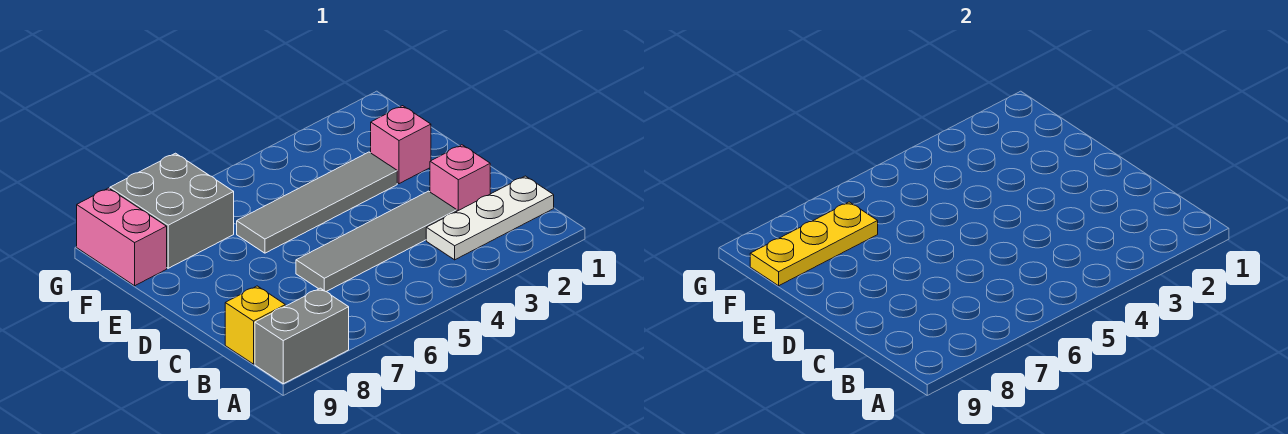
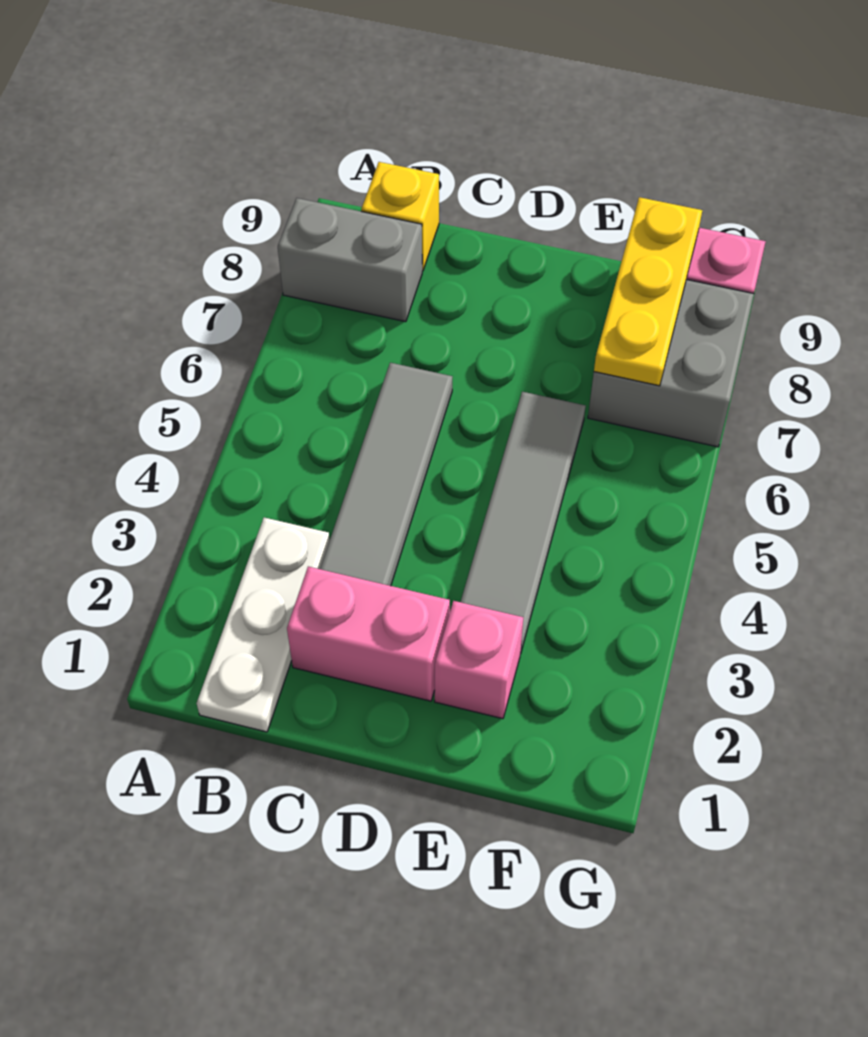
grey brick A8:A9 level 1 -> grey brick A8:B8 level 1
pink brick C2 level 1 -> pink brick C2:D2 level 1

